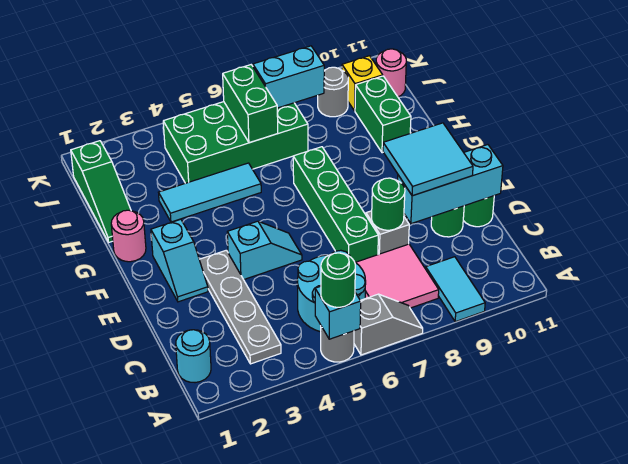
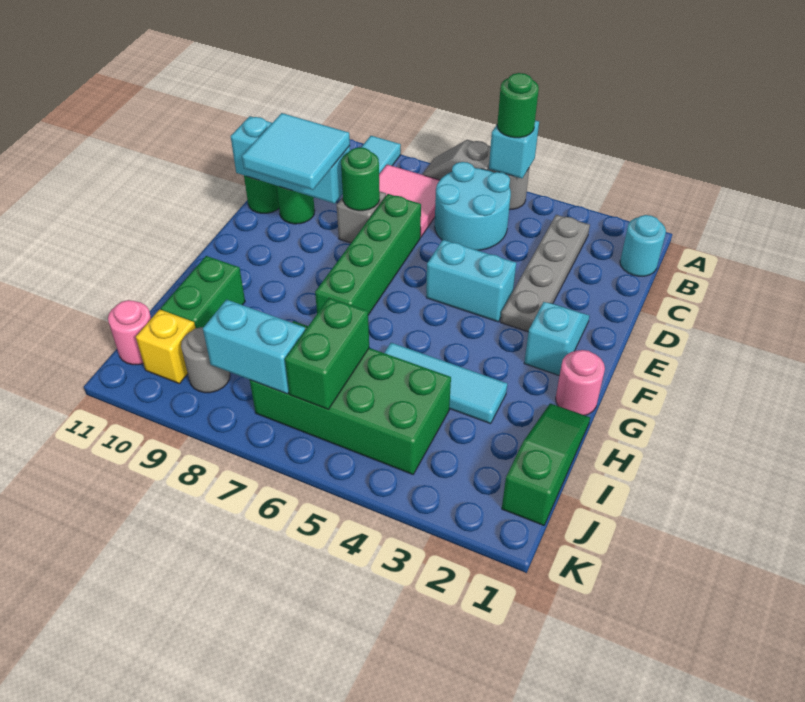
cyan slope E4:E5 level 1 top 4 -> cyan brick E4:E5 level 1

